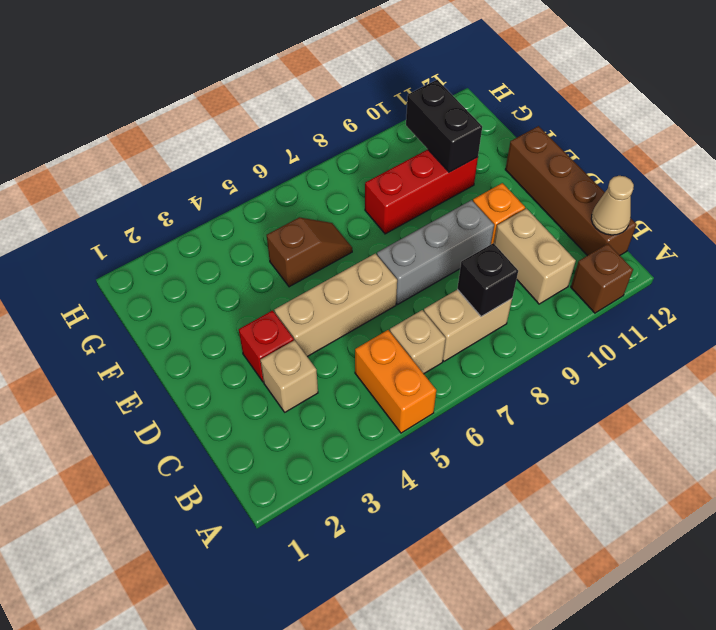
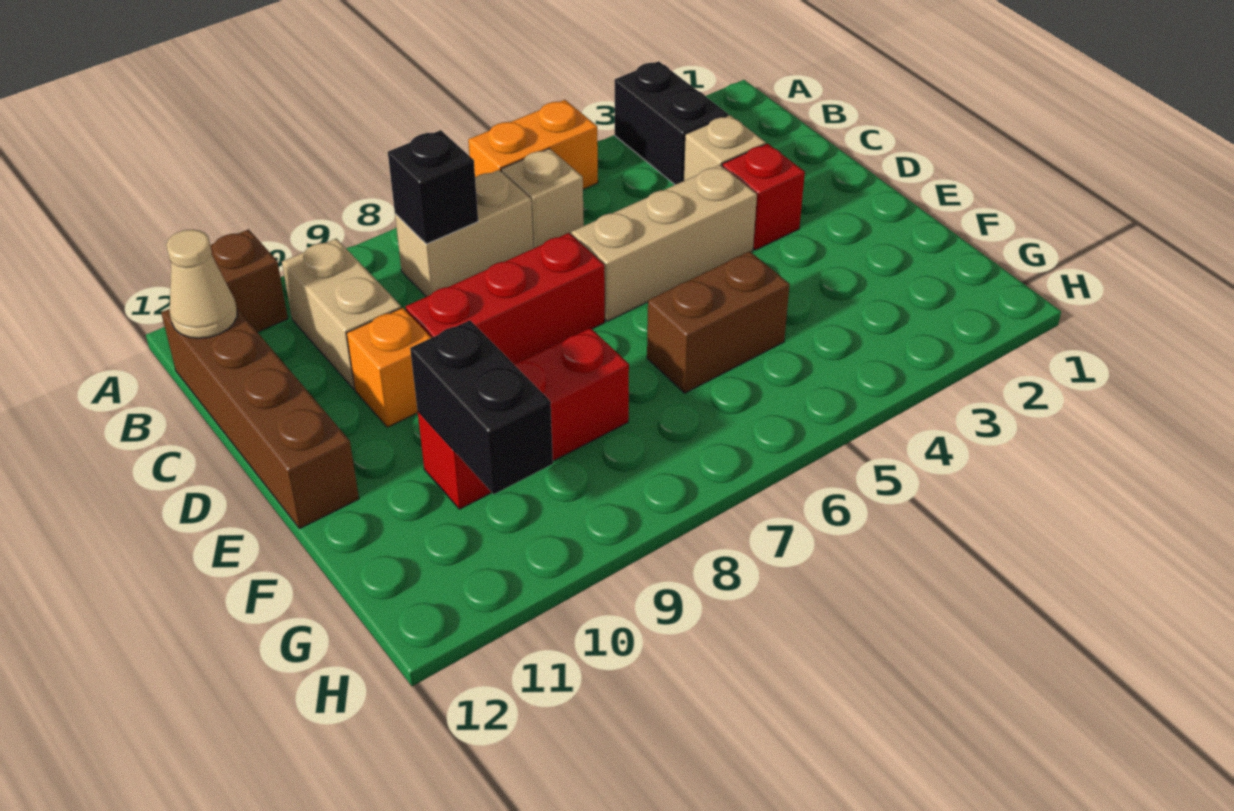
none -> black brick A3:B3 level 1
orange brick A5:B5 level 1 -> orange brick A5:A6 level 1
grey brick D7:D9 level 1 -> red brick D7:D9 level 1
brown slope F5:F6 level 1 top 5 -> brown brick F5:F6 level 1

